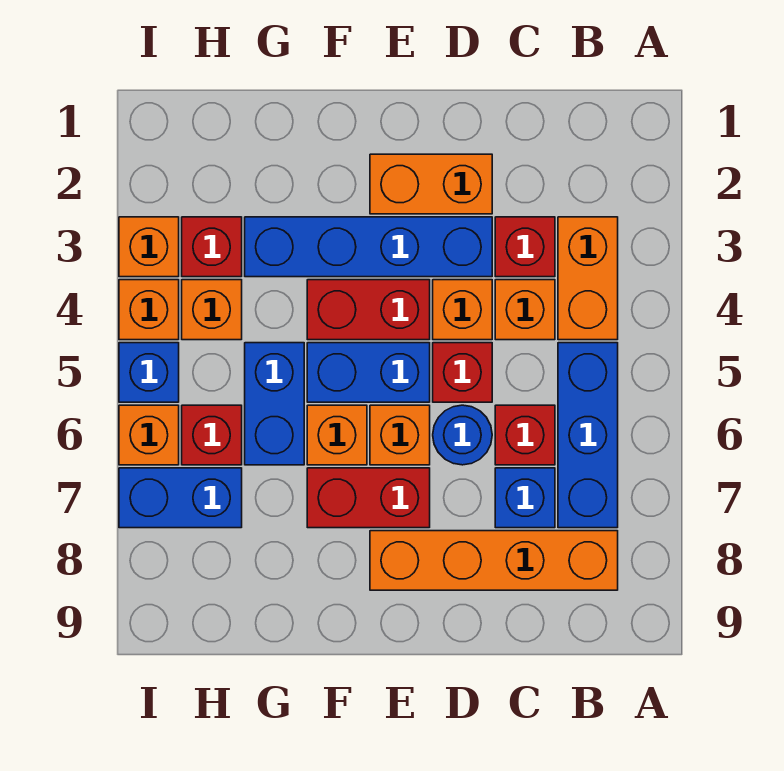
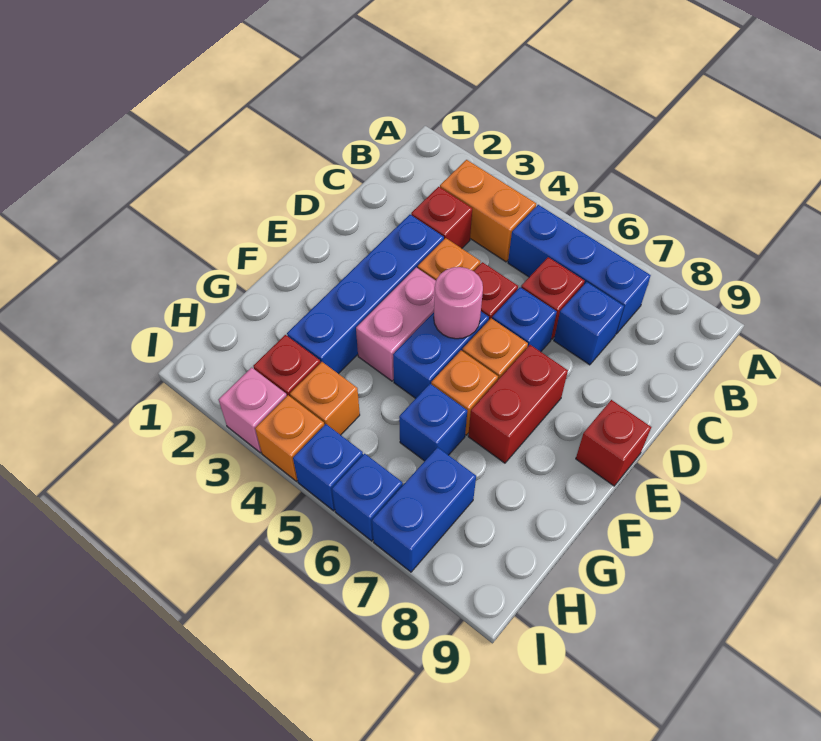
orange brick B8:E8 level 1 -> none
orange brick C4 level 1 -> none
orange brick D2:E2 level 1 -> none
blue round brick D6 level 1 -> blue brick D6 level 1
red brick E4:F4 level 1 -> pink brick E4:F4 level 1
none -> pink round brick E5 level 2
blue brick G5:G6 level 1 -> blue brick G6 level 1
red brick H6 level 1 -> red brick E9 level 1
orange brick I3 level 1 -> pink brick I3 level 1
orange brick I6 level 1 -> blue brick I6 level 1

